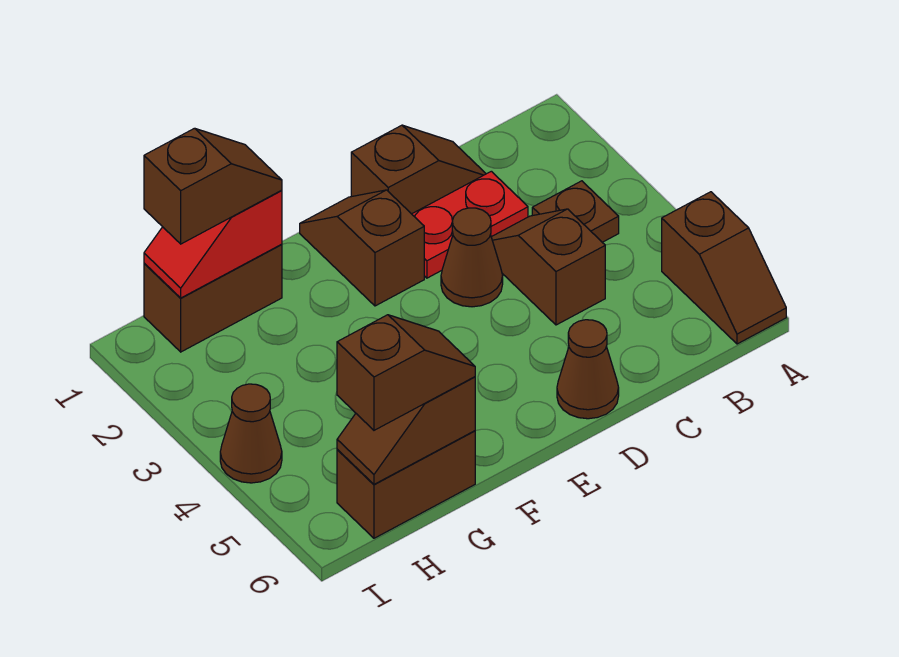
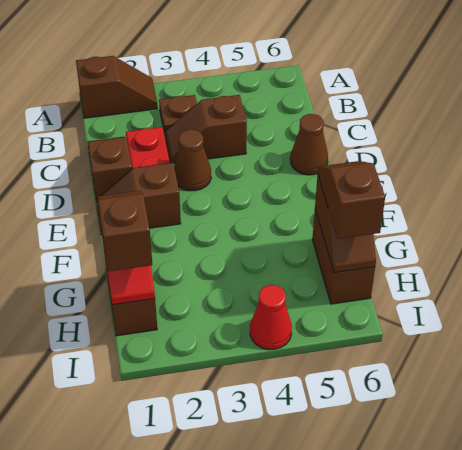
brown slope A5:A6 level 1 top 5 -> brown slope A1:A2 level 1 top 1
brown cone I4 level 1 -> red cone I4 level 1

